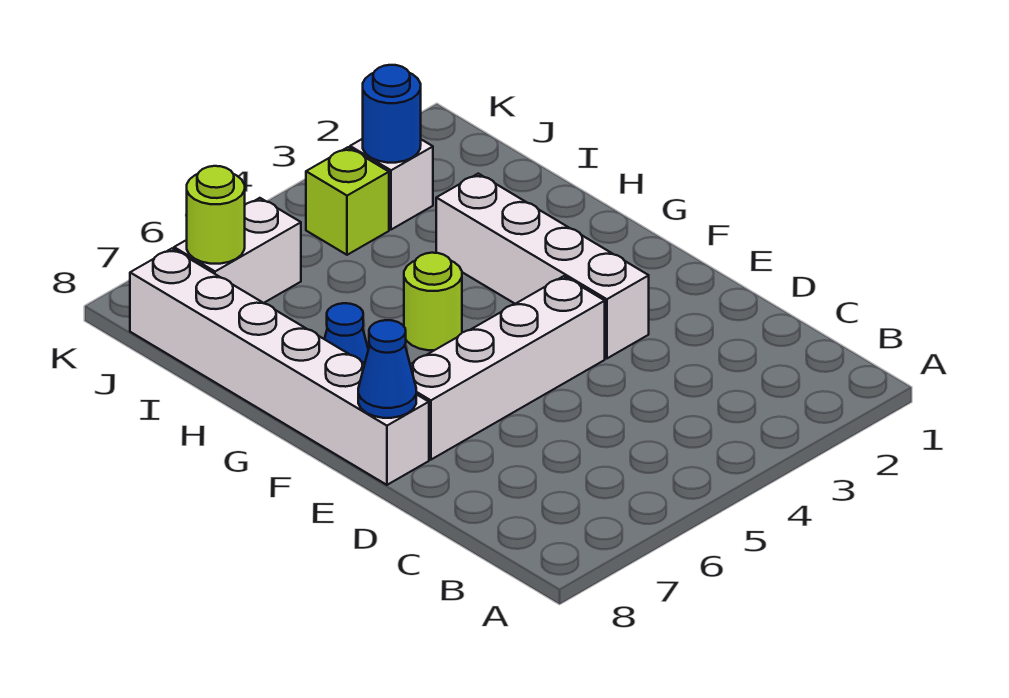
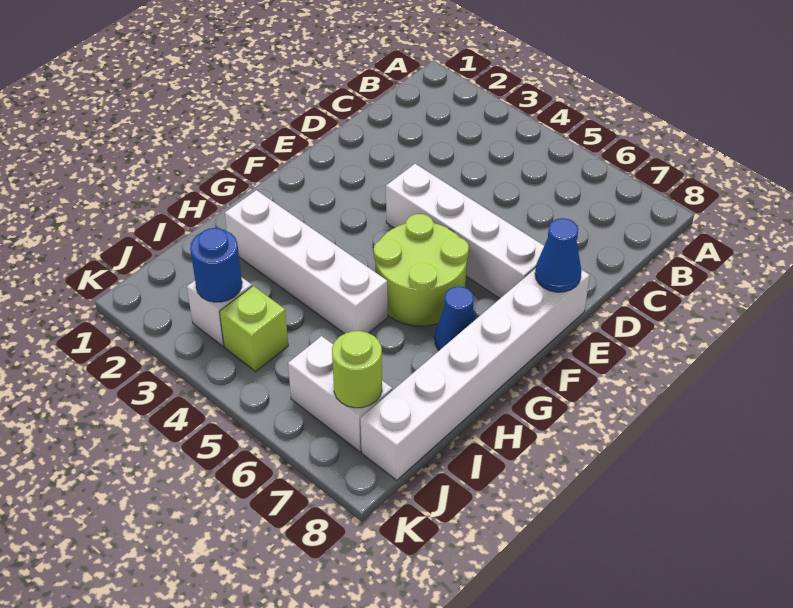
white brick E3:H3 level 1 -> white brick H2:H5 level 1
lime round brick G5 level 1 -> lime round brick F5:G6 level 1

